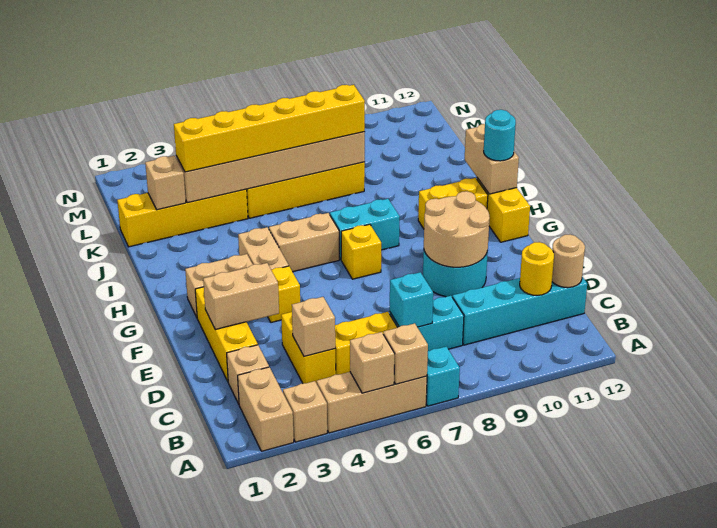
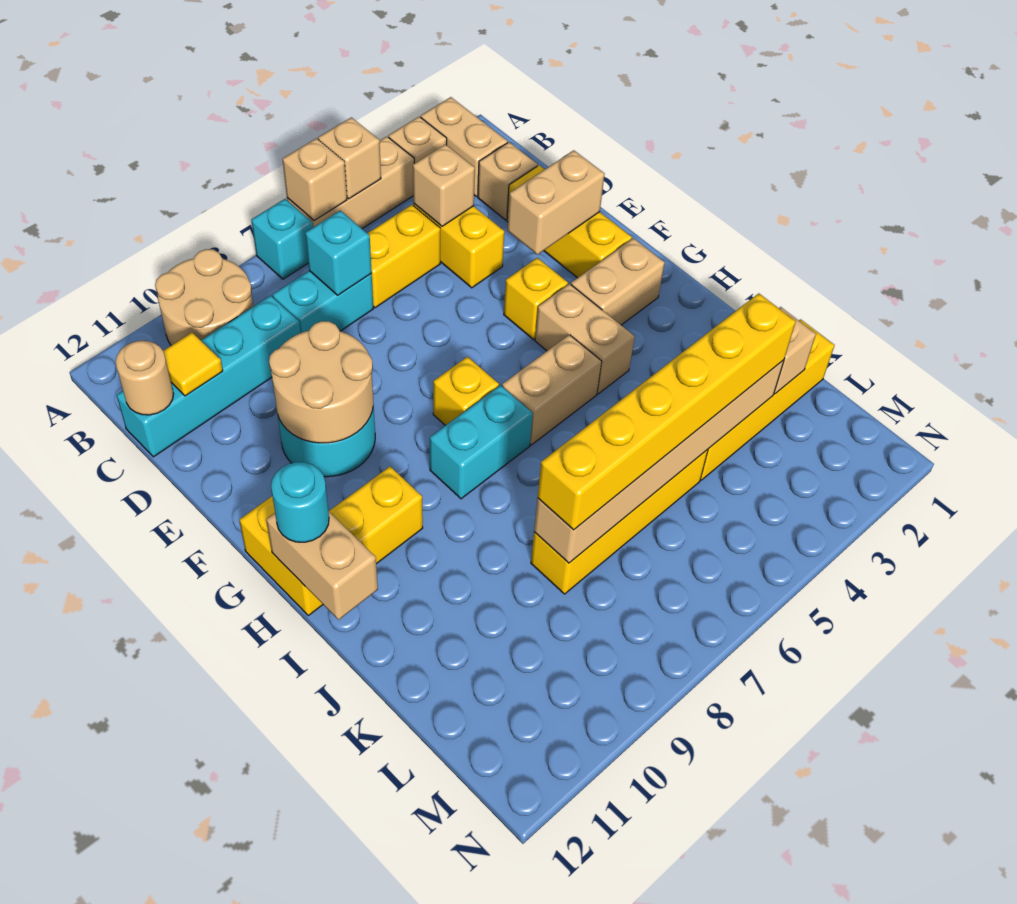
none -> tan round brick A9:B10 level 1
yellow round brick C11 level 2 -> yellow tile C11 level 2

